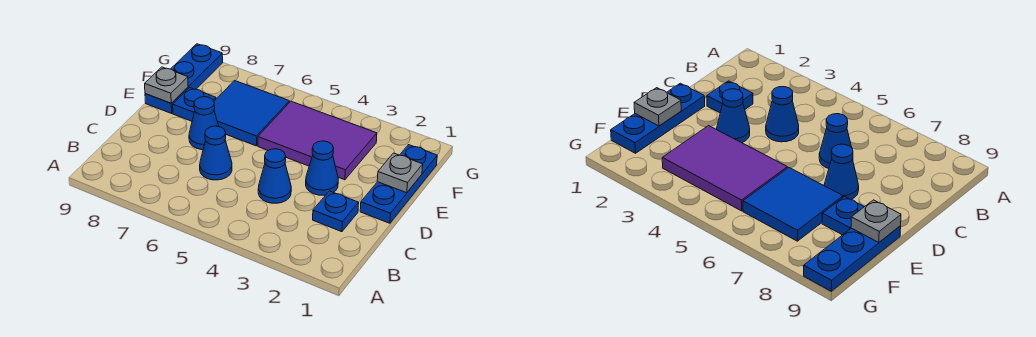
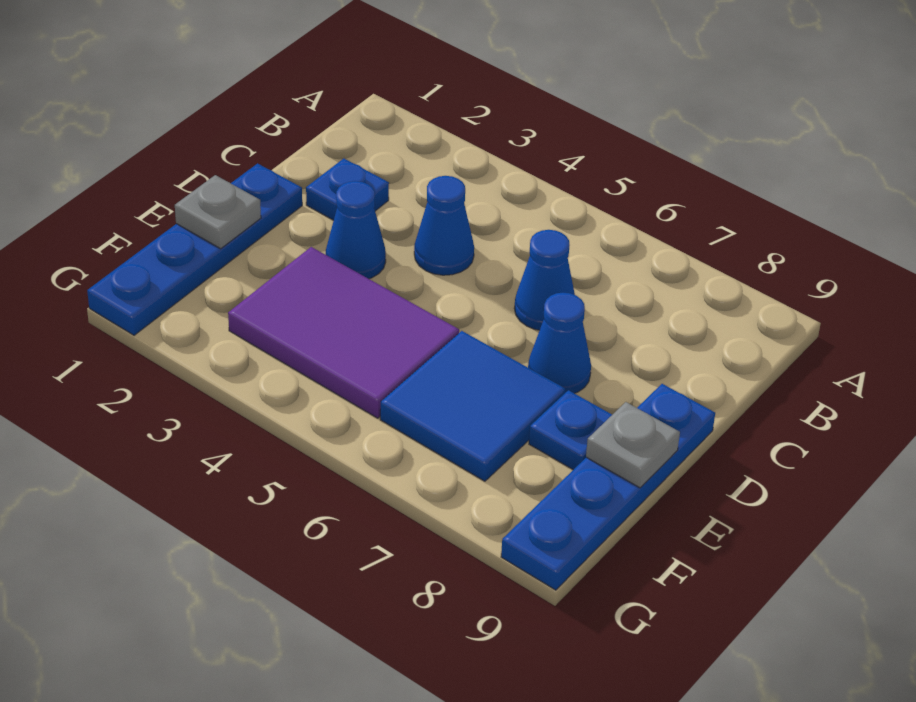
blue plate D1:F1 level 1 -> blue plate D1:G1 level 1
blue plate E9:G9 level 1 -> blue plate D9:G9 level 1

